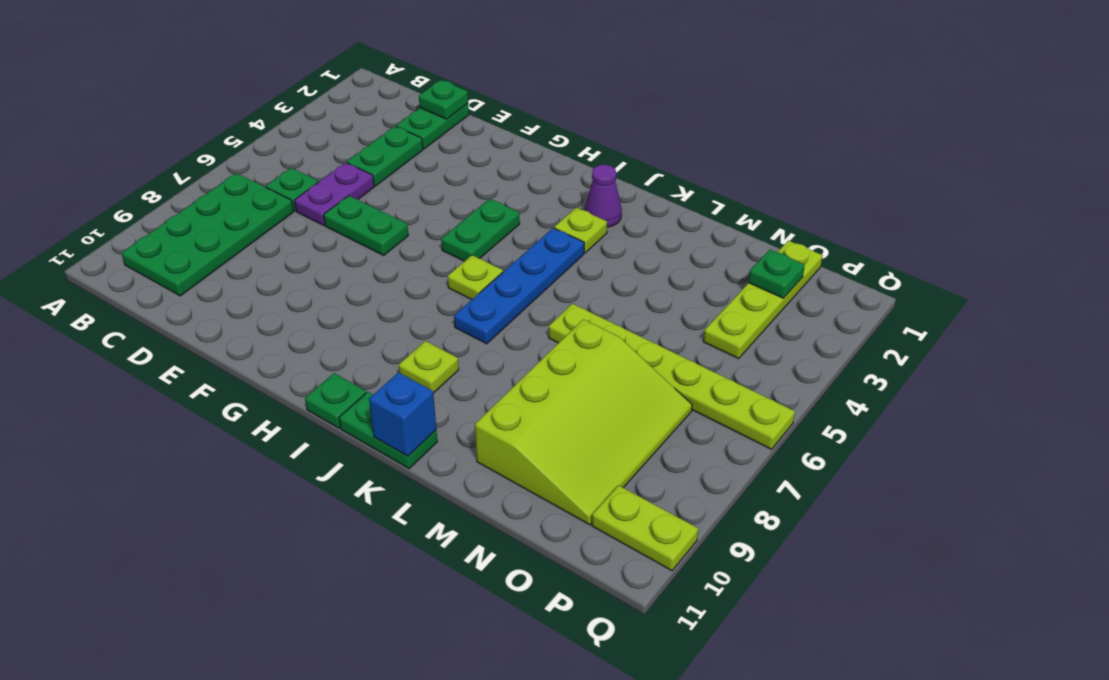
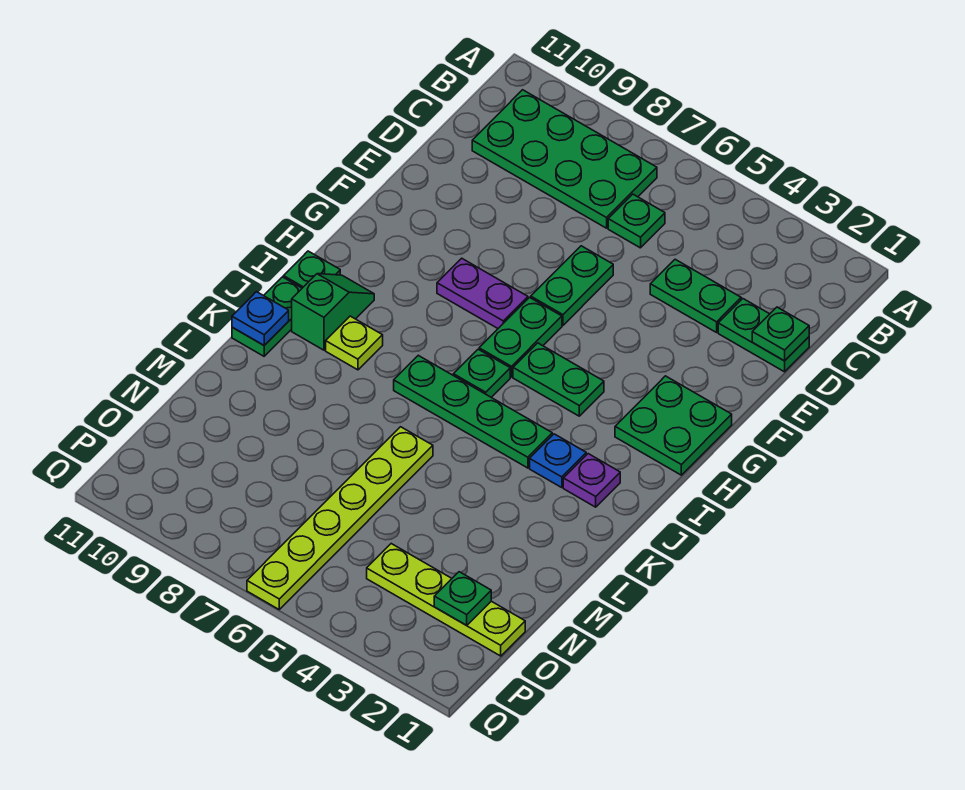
purple plate D5:D6 level 1 -> purple plate G7:G8 level 1
none -> green plate G1:H2 level 1
none -> green plate G6:H6 level 1
lime plate I6 level 1 -> green plate I6 level 1
none -> green slope I10:J10 level 1 top J
purple cone J2 level 1 -> purple plate J2 level 1
lime plate J3 level 1 -> blue plate J3 level 1
blue plate J4:J7 level 1 -> green plate J4:J7 level 1
blue brick K11 level 2 -> blue plate K11 level 2
lime slope M7:O10 level 1 top M -> none
lime plate P10:Q10 level 1 -> none

